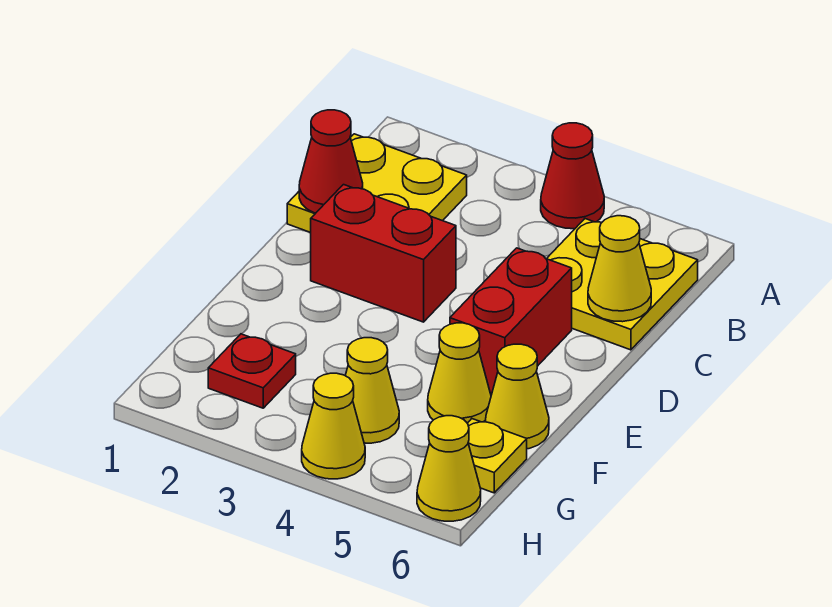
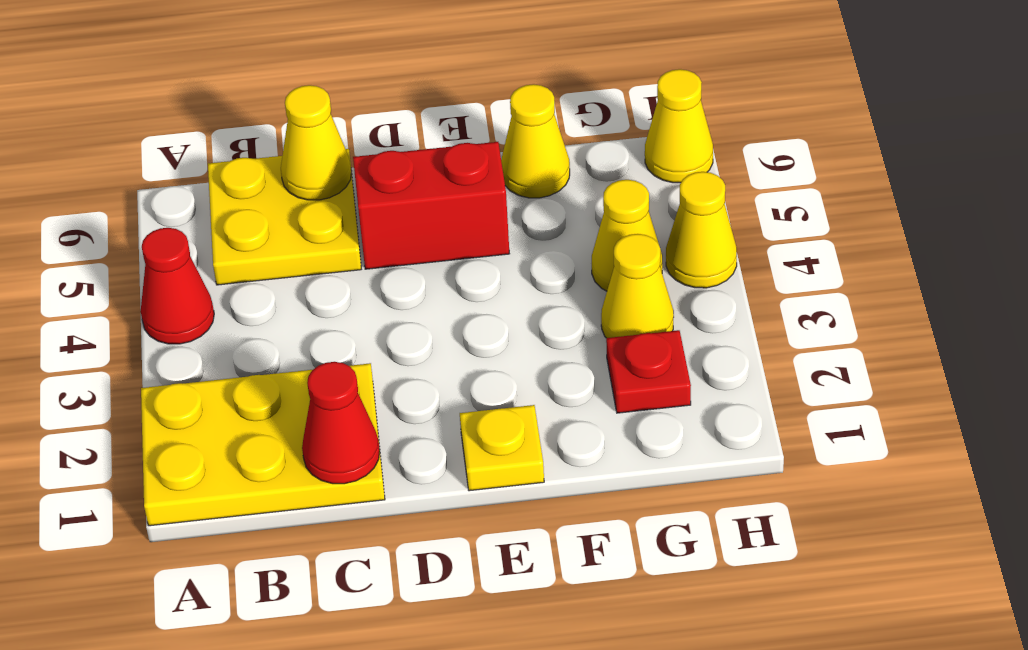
yellow plate B1:C2 level 1 -> yellow plate A1:C2 level 1
red brick D2:D3 level 1 -> none
yellow cone F5 level 1 -> yellow cone G3 level 1
yellow plate G6 level 1 -> yellow plate E1 level 1

